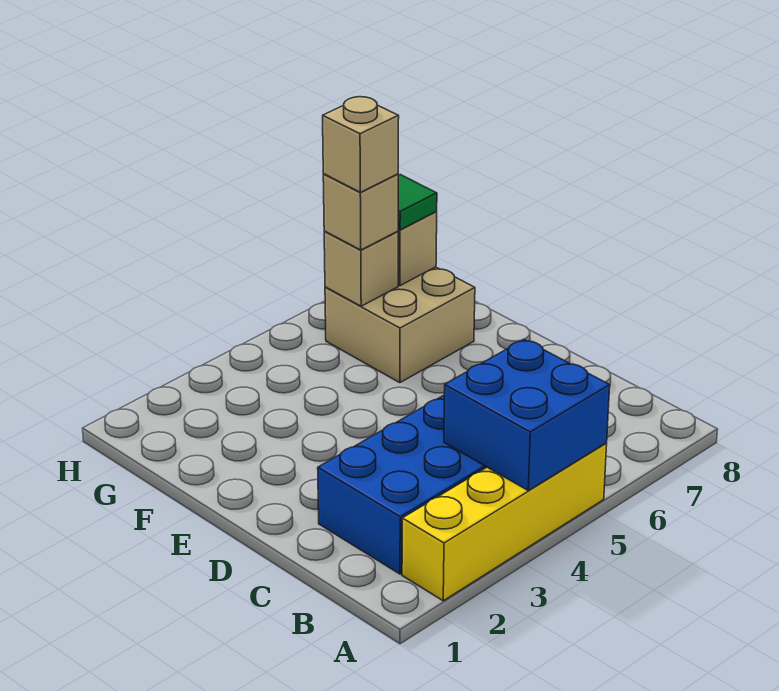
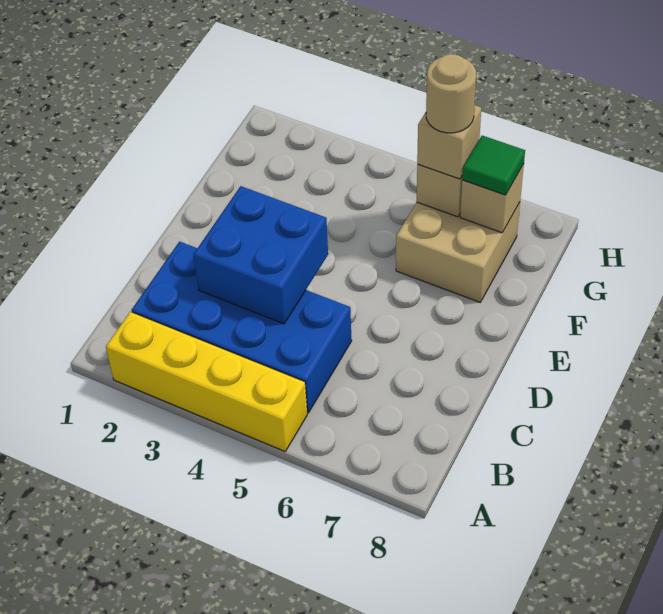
blue brick A4:B5 level 2 -> blue brick C3:D4 level 2
tan brick G6 level 4 -> tan round brick G6 level 4

